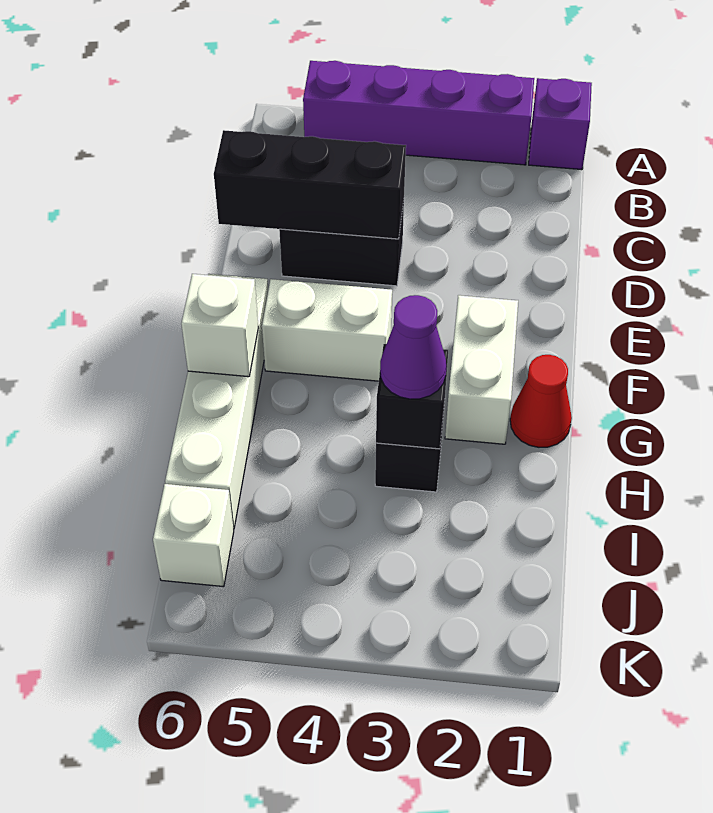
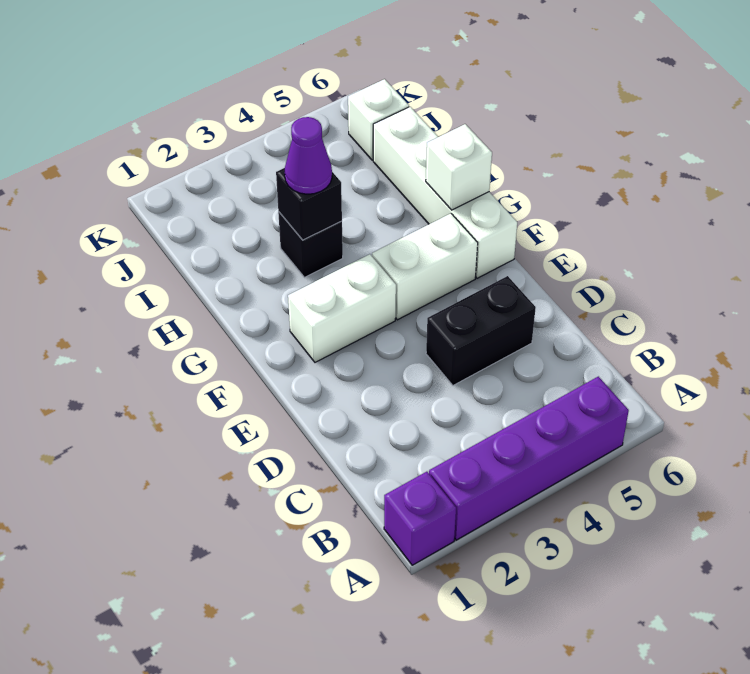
black brick D4:D6 level 2 -> none
white brick F2:G2 level 1 -> white brick F2:F3 level 1
red cone G1 level 1 -> none

